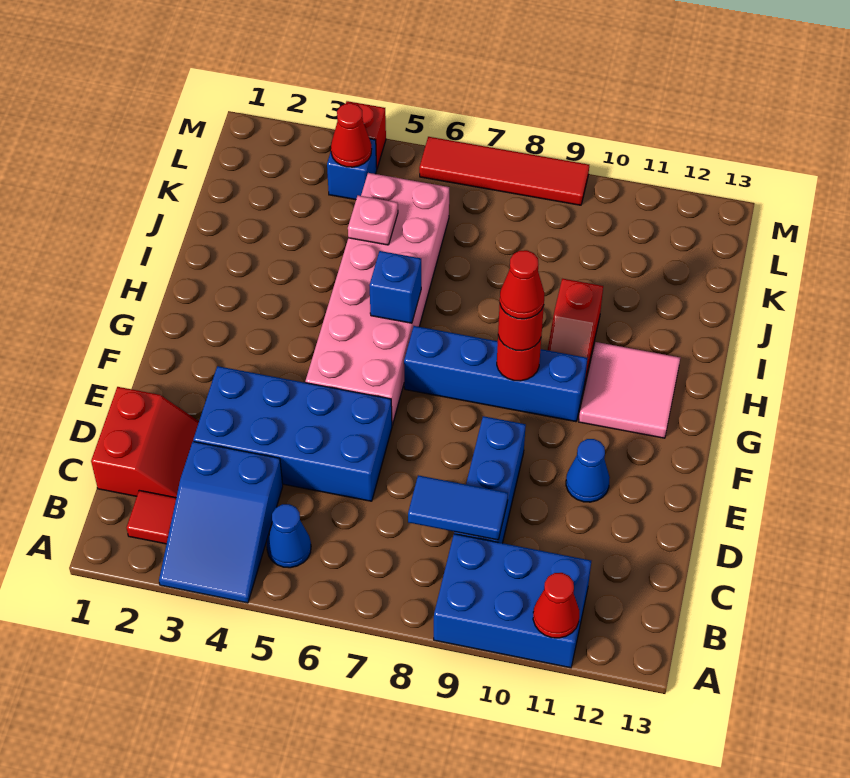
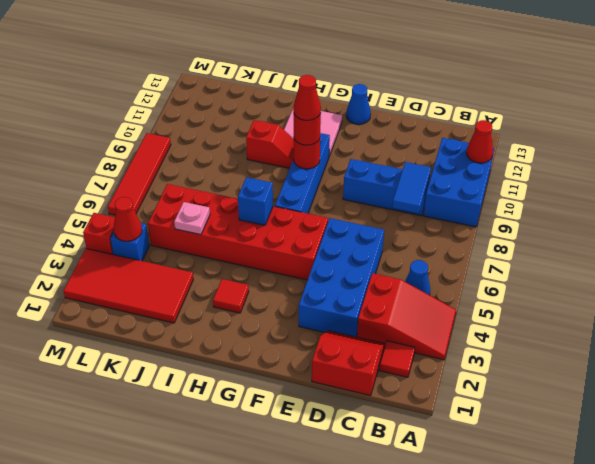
blue slope A3:C4 level 1 top C -> red slope A3:C4 level 1 top C
blue cone E11 level 1 -> blue cone F13 level 1
pink brick F5:K6 level 1 -> red brick F5:K6 level 1
none -> red tile H3 level 1
none -> red tile J2:M3 level 1

